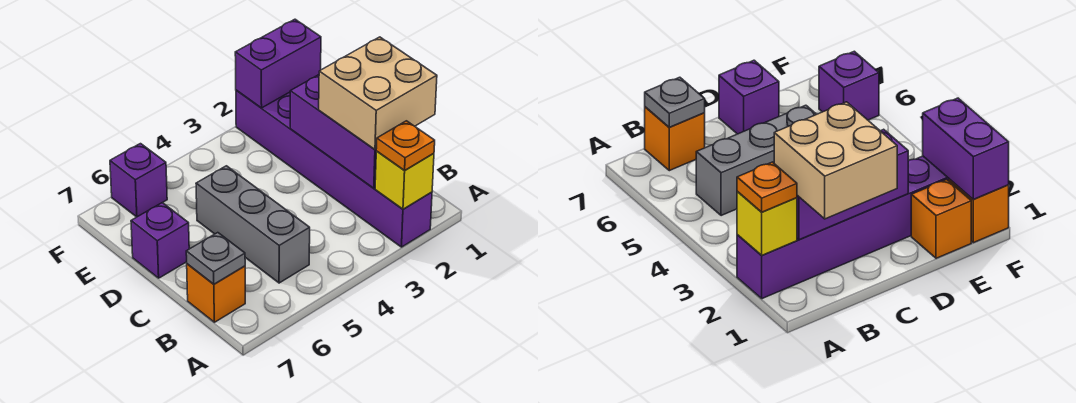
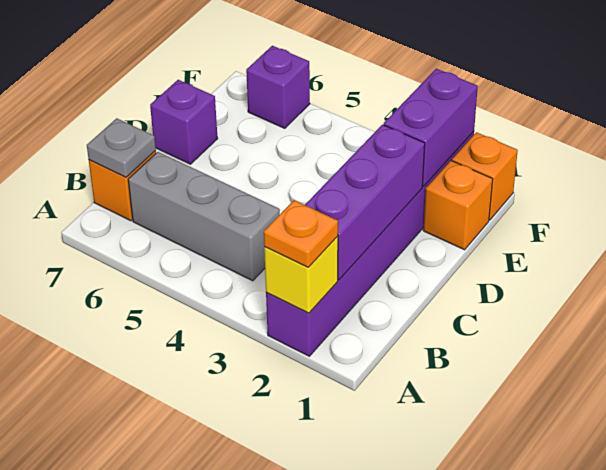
tan brick B1:C2 level 3 -> none
grey brick B5:D5 level 1 -> grey brick B4:B6 level 1
purple brick F1:F2 level 2 -> purple brick E2:F2 level 2

